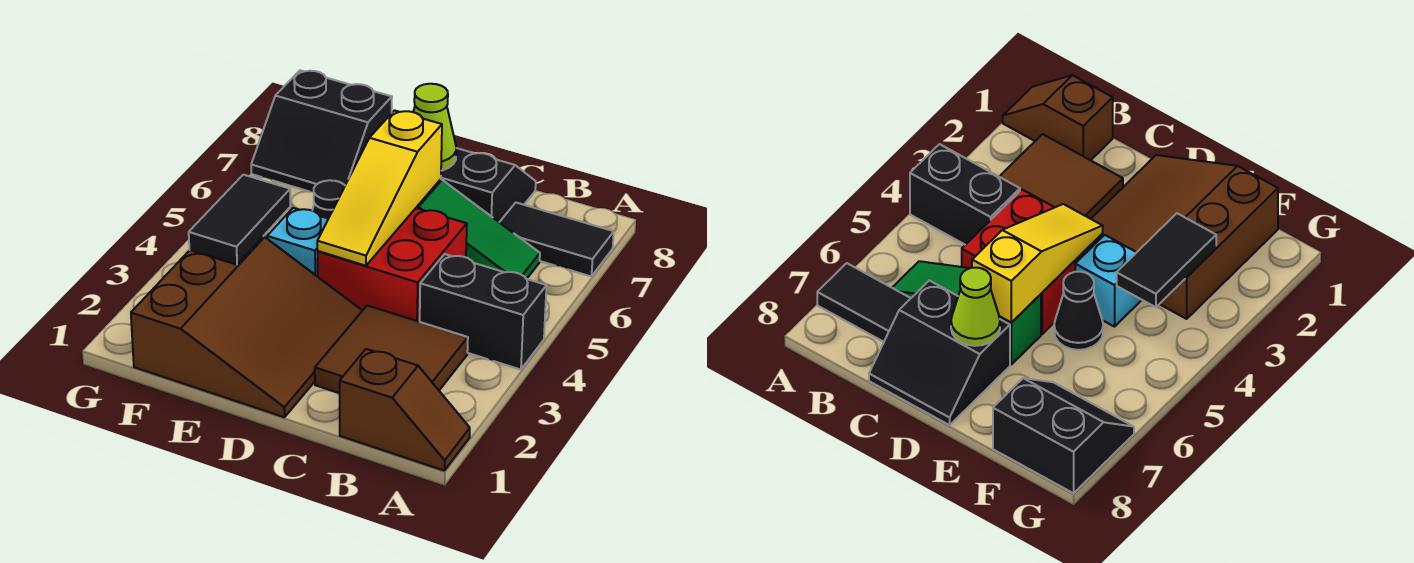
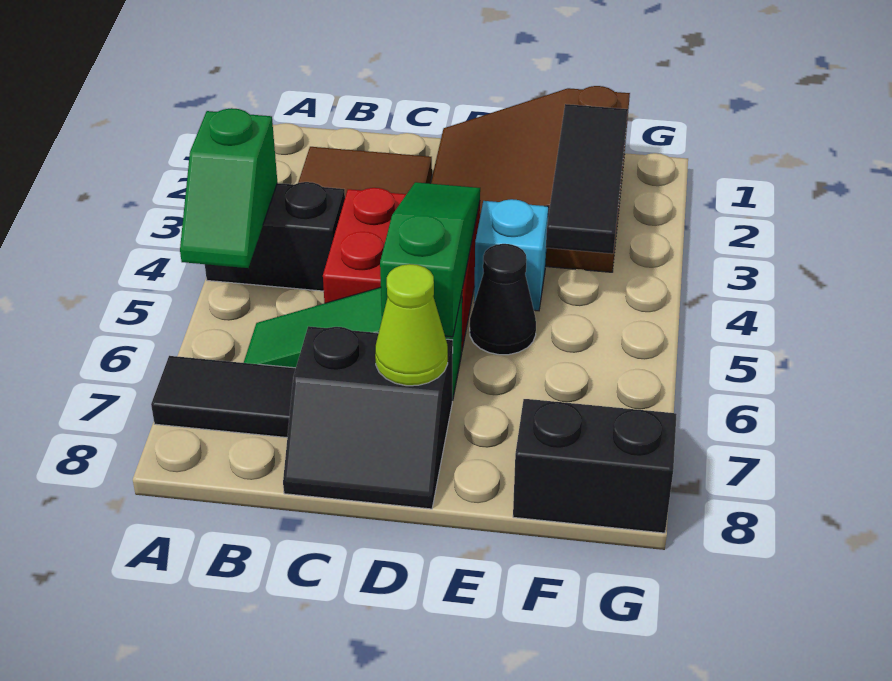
brown slope A1:B1 level 1 top B -> none
none -> green slope A4:A5 level 2 top 4
yellow slope D4:D6 level 2 top 6 -> green slope D4:D6 level 2 top 6
black tile F3:F4 level 2 -> black tile F2:F4 level 2

